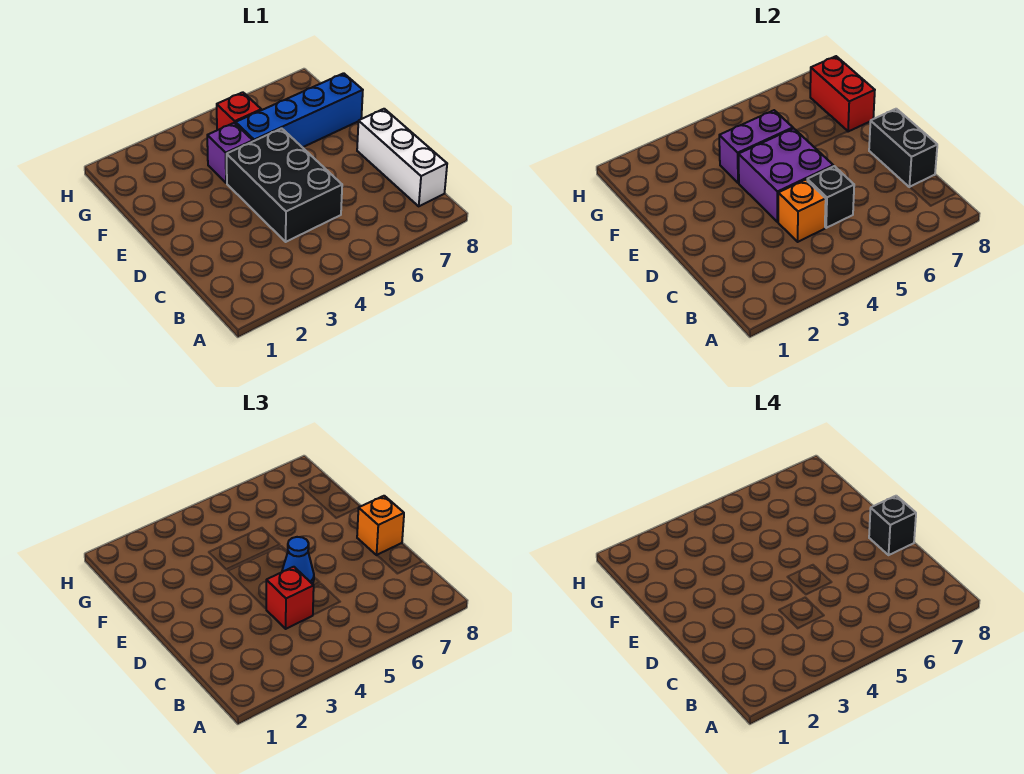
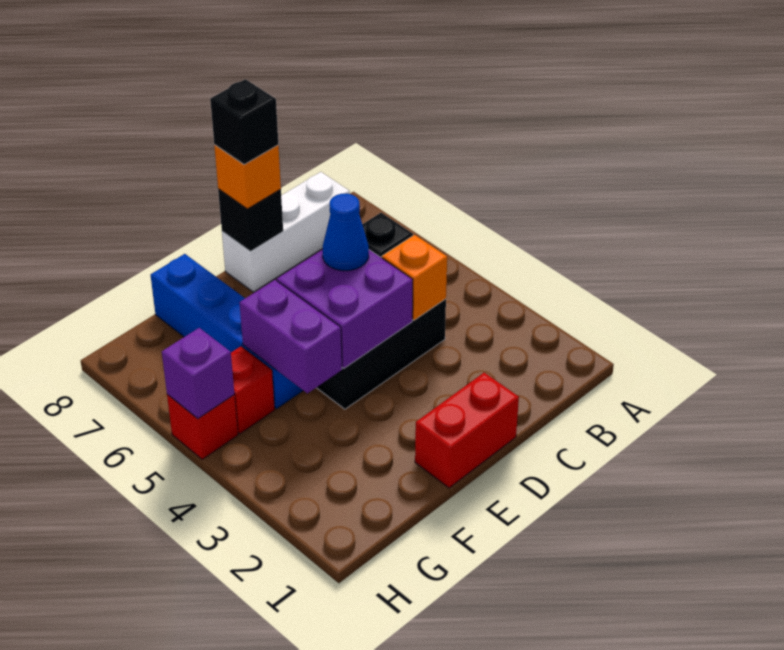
red brick C4 level 3 -> red brick H5 level 1
black brick C8:D8 level 2 -> black brick D8 level 2
purple brick F4 level 1 -> purple brick H5 level 2
red brick F8:G8 level 2 -> red brick D1:E1 level 1

